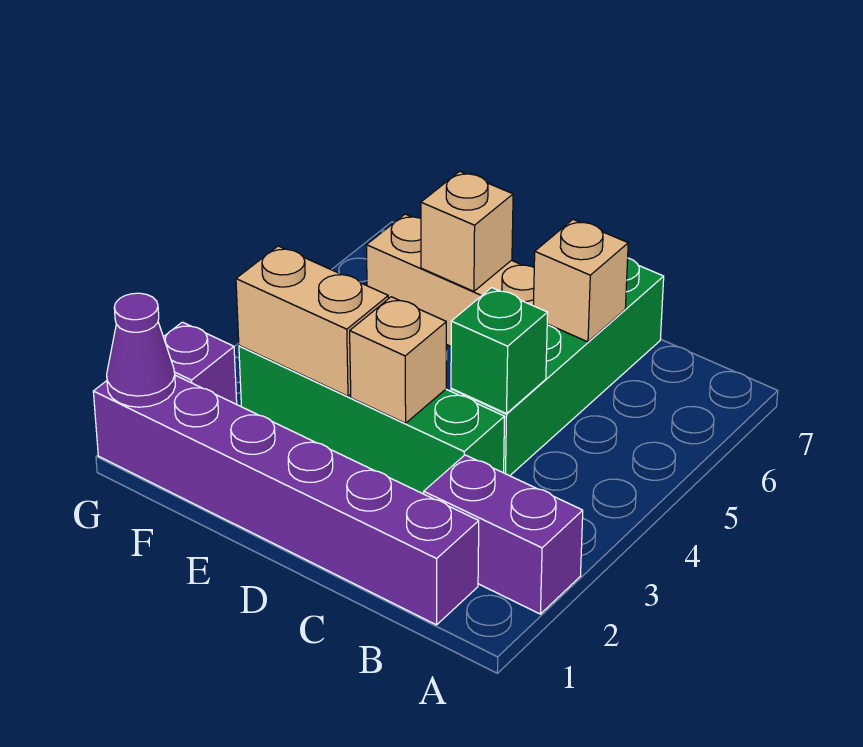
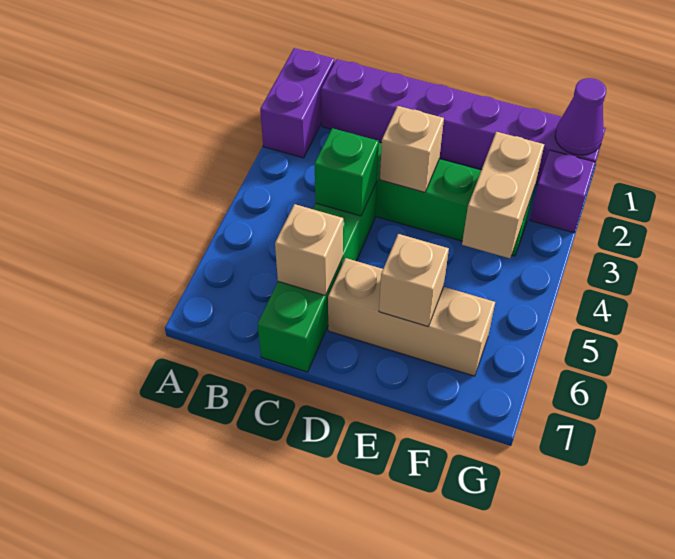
purple brick A2:B2 level 1 -> purple brick A1:A2 level 1
tan brick E3:F3 level 2 -> tan brick F3:F4 level 2

